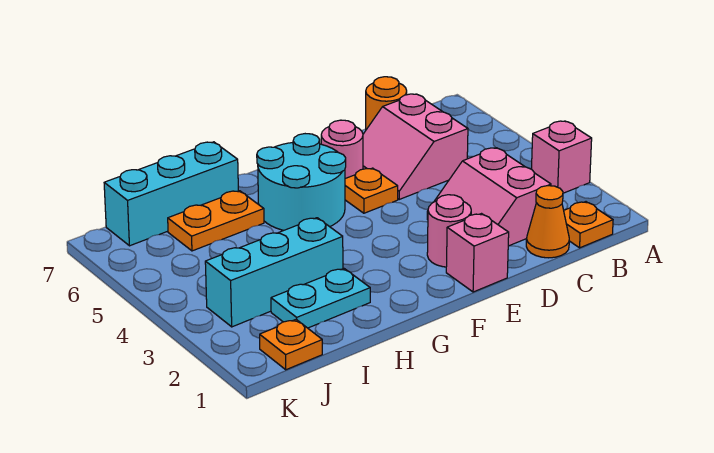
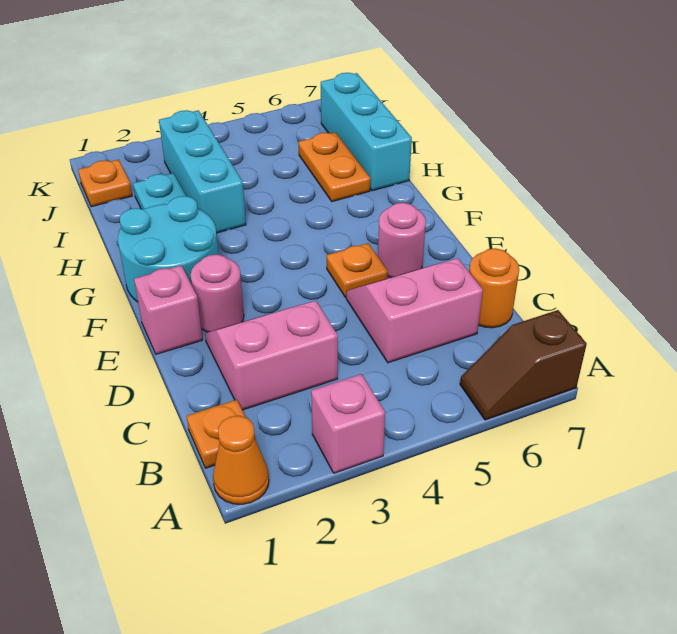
none -> brown slope A6:A7 level 1 top 7
orange cone C1 level 1 -> orange cone A1 level 1
cyan round brick F5:G6 level 1 -> cyan round brick F1:G2 level 1

